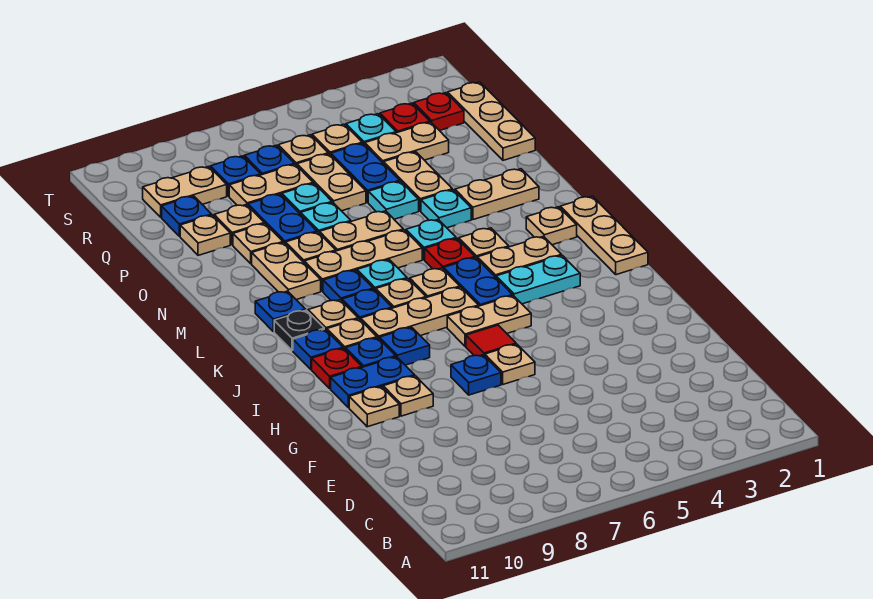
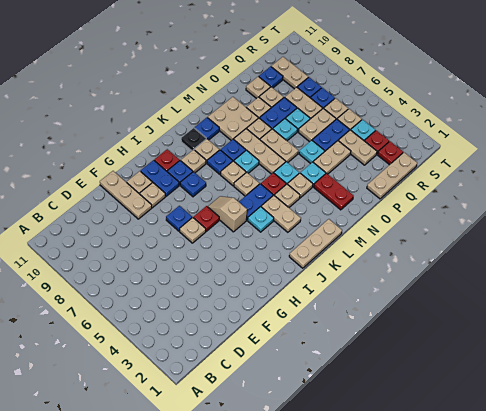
red tile H6 level 1 -> red plate H6 level 1
tan plate I5:I6 level 1 -> tan slope I5:I6 level 1 top 5
cyan plate J3:J4 level 1 -> cyan plate J4 level 1
tan plate J6:J8 level 1 -> tan plate F9:F11 level 1
blue plate J10 level 1 -> none
tan plate L2 level 1 -> tan plate M4 level 1
tan plate M9:N9 level 1 -> tan plate M9:N10 level 1
tan plate N2:N3 level 1 -> red plate N2:N3 level 1

